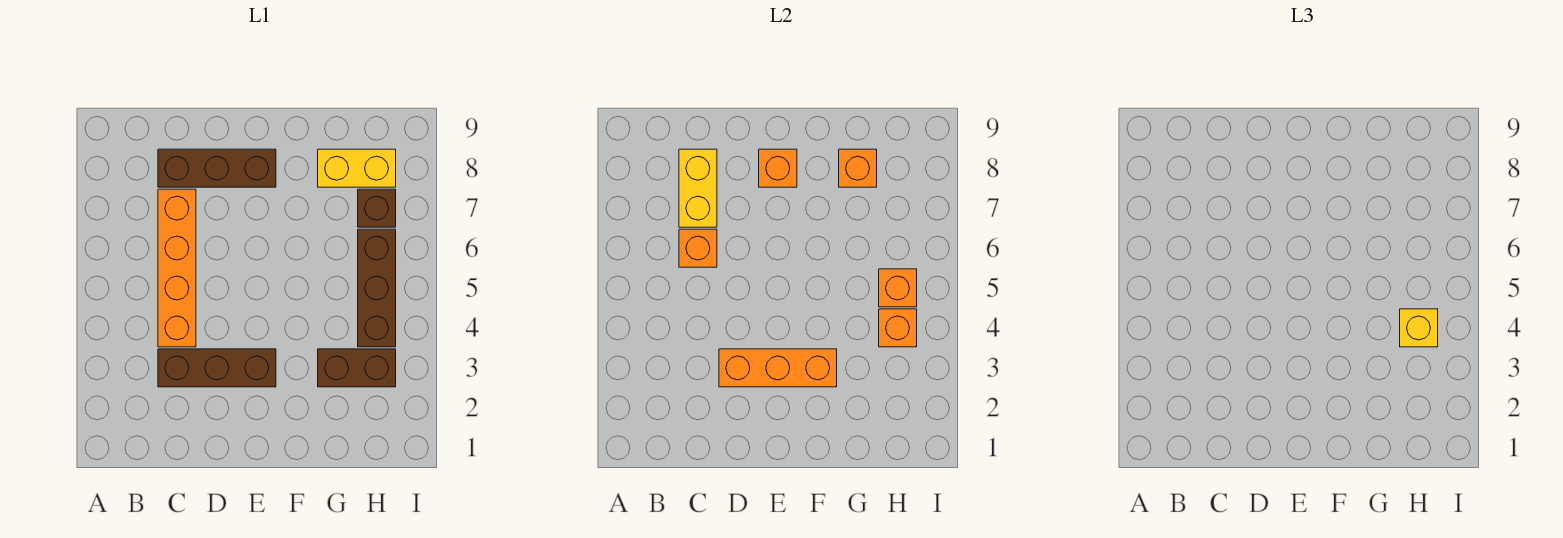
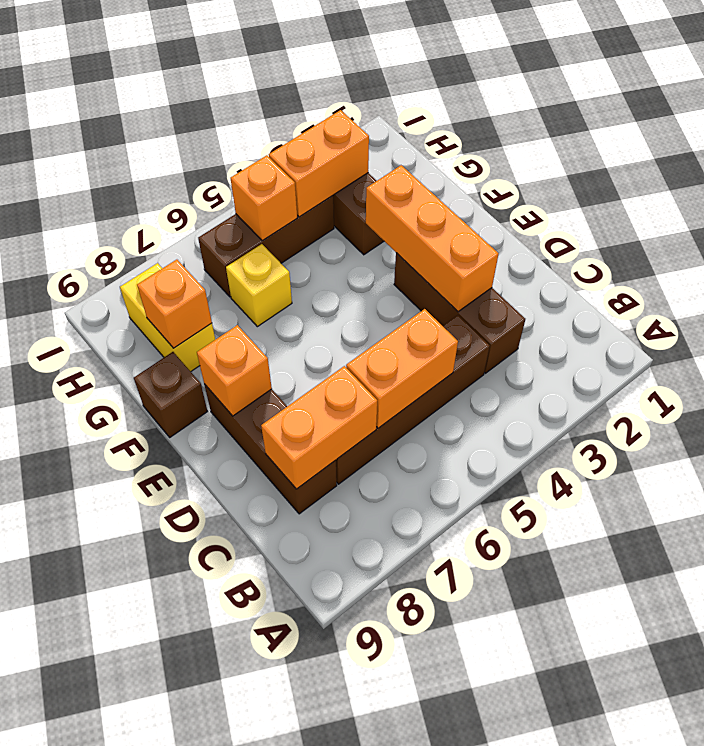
orange brick C4:C7 level 1 -> brown brick C4:C7 level 1
orange brick C6 level 2 -> orange brick C5:C6 level 2
yellow brick C7:C8 level 2 -> orange brick C7:C8 level 2
orange brick H4 level 2 -> orange brick H3:H4 level 2
yellow brick H4 level 3 -> yellow brick G6 level 1
brown brick H7 level 1 -> brown brick F9 level 1

